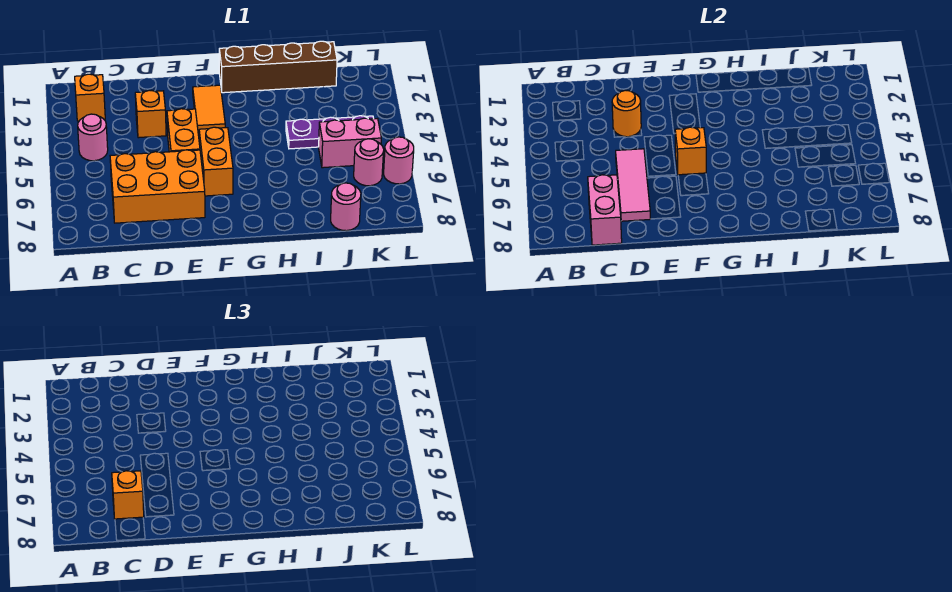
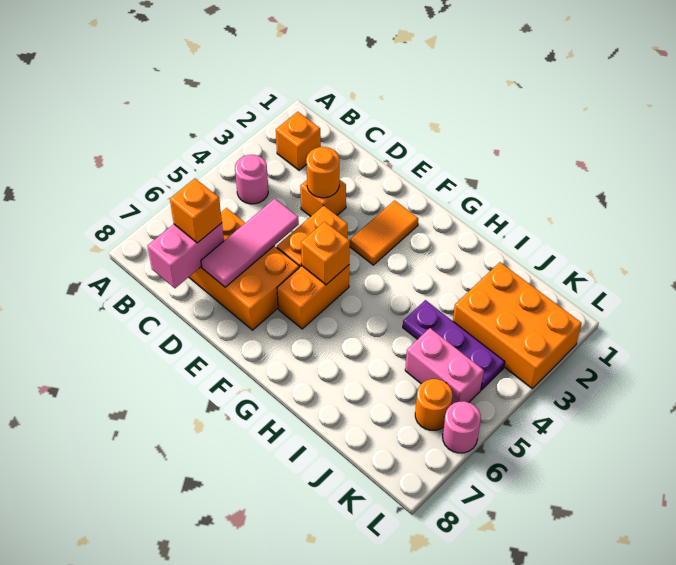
brown brick G1:J1 level 1 -> none
none -> orange brick J2:L3 level 1
pink round brick J8 level 1 -> none
pink round brick K6 level 1 -> orange round brick K6 level 1

